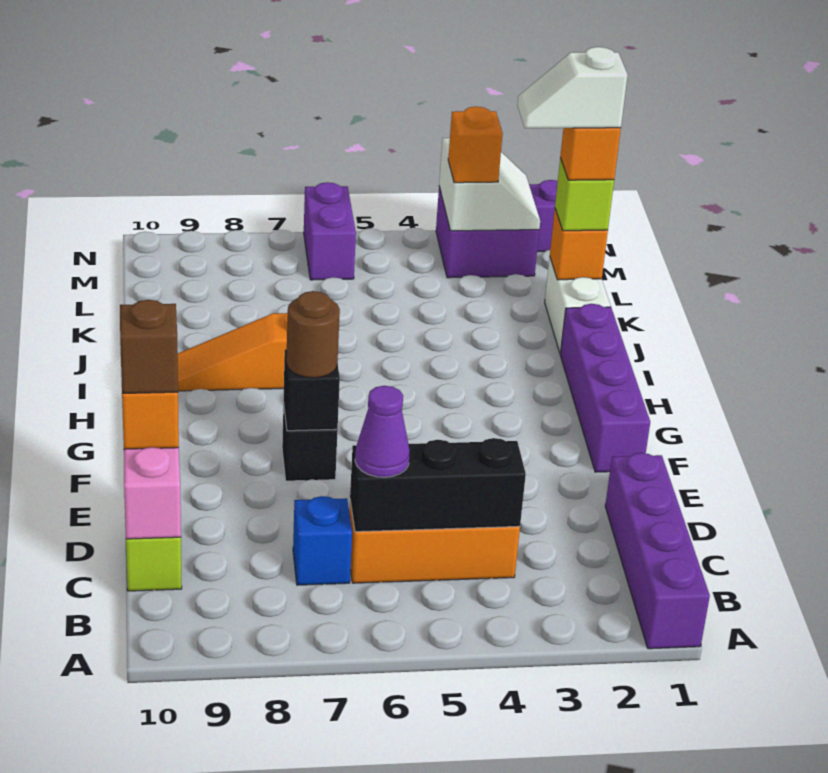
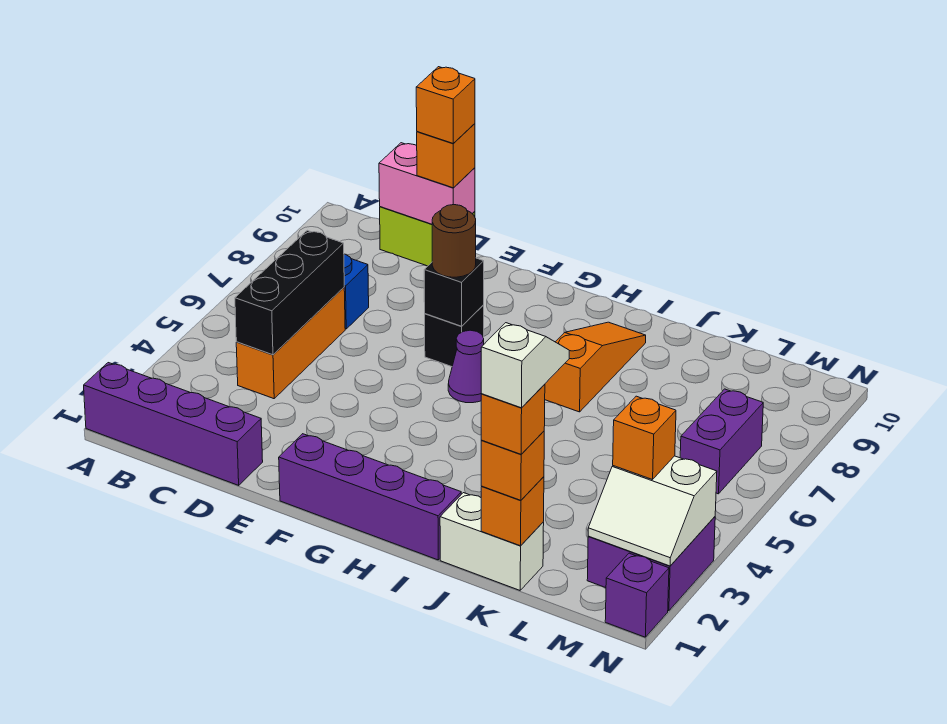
purple cone C6 level 3 -> purple cone G6 level 1
brown brick D10 level 4 -> orange brick D10 level 4
lime brick K1 level 3 -> orange brick K1 level 3
purple brick M6:N6 level 1 -> purple brick M6:M7 level 1

